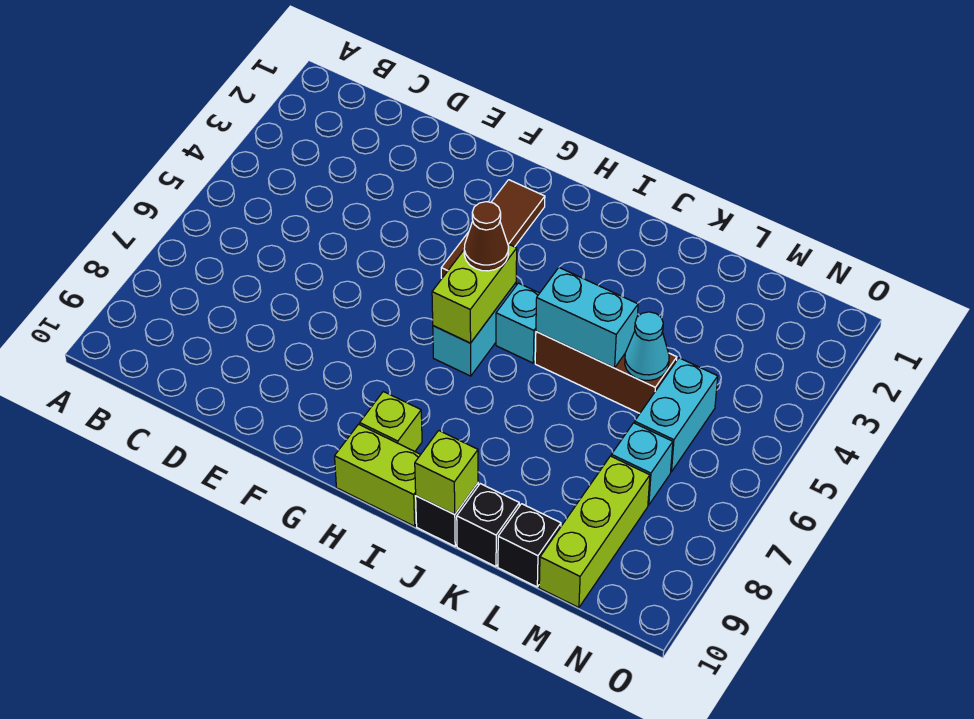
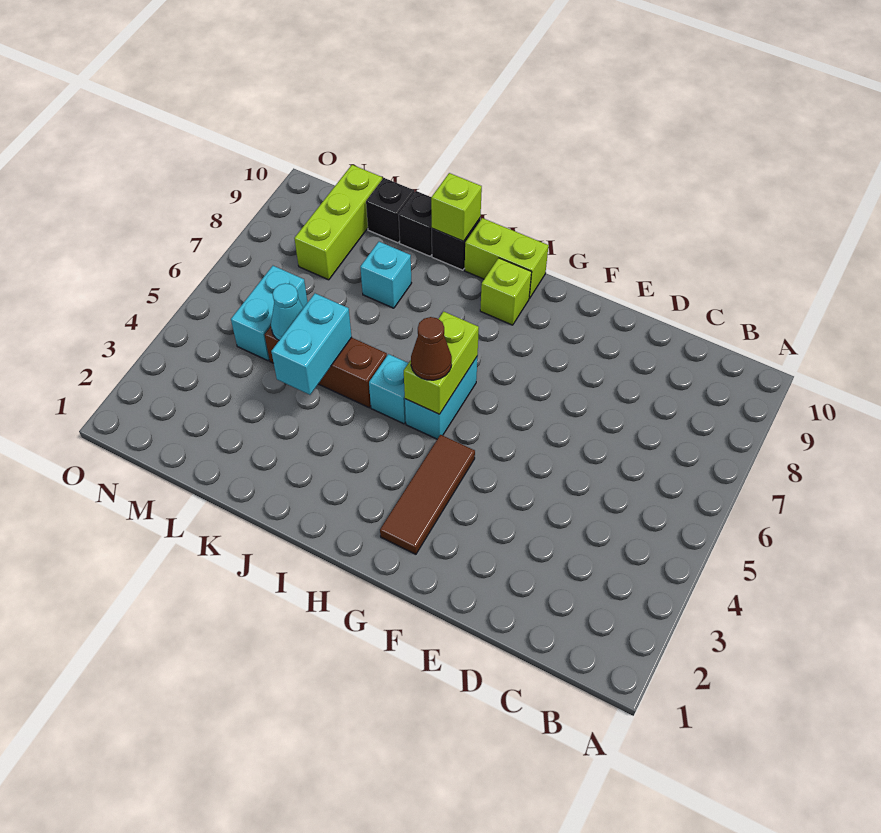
cyan brick J5:K5 level 2 -> cyan brick K4:K5 level 2
cyan brick M7 level 1 -> cyan brick K8 level 1

